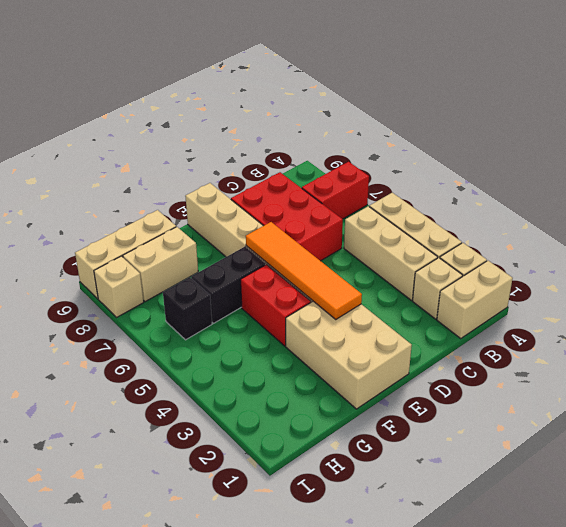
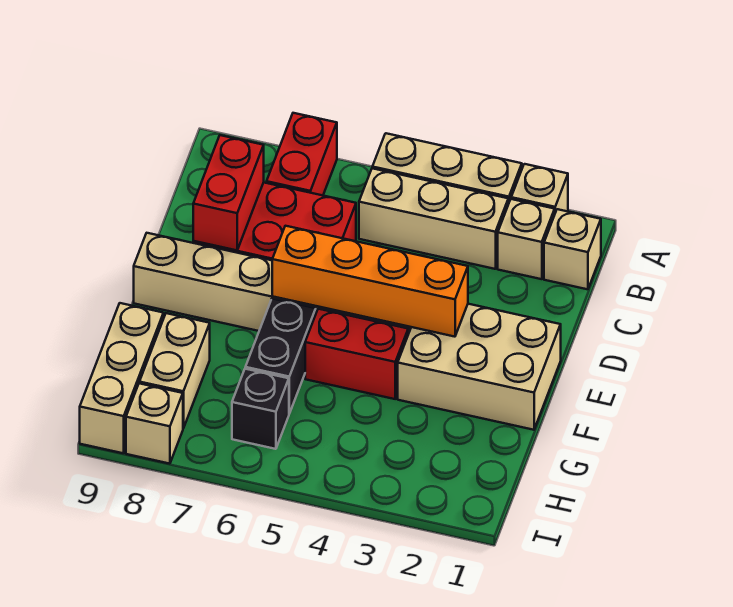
tan brick A1:B1 level 1 -> tan brick B1 level 1
none -> red brick C8:D8 level 2
orange tile E3:E6 level 2 -> orange brick E3:E6 level 2

